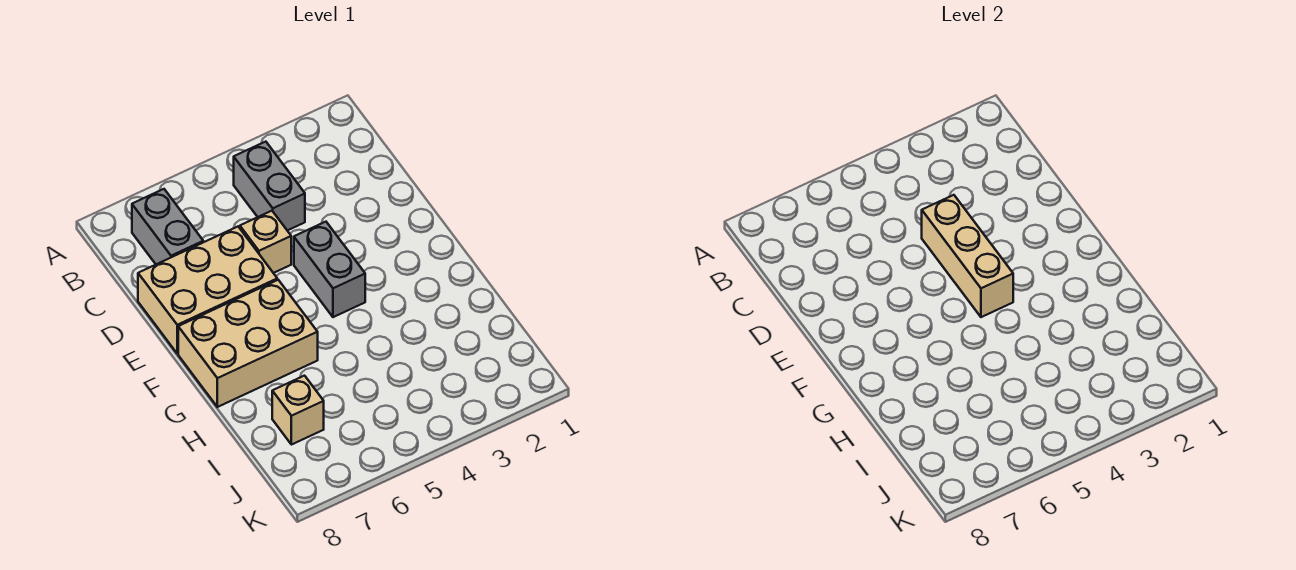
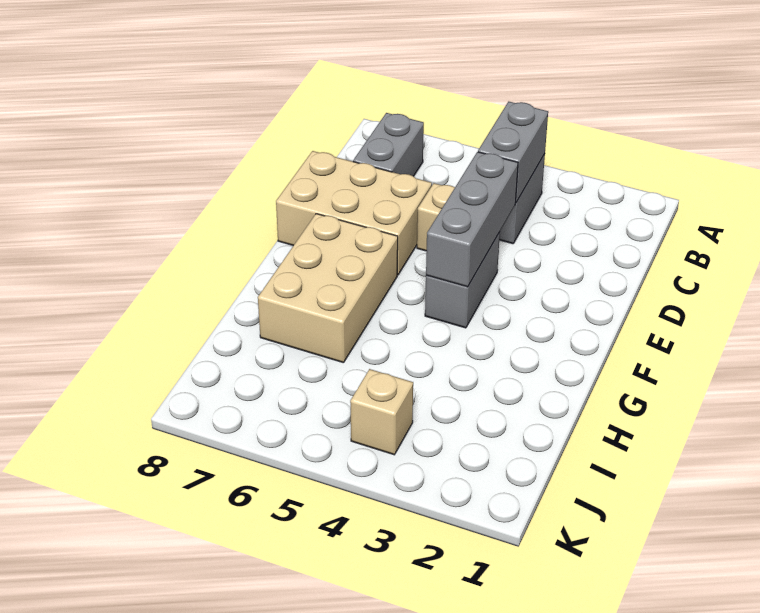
none -> grey brick B4:C4 level 2
tan brick D4:F4 level 2 -> grey brick D4:F4 level 2
tan brick F6:G8 level 1 -> tan brick F6:H7 level 1
tan brick I7 level 1 -> tan brick J4 level 1

